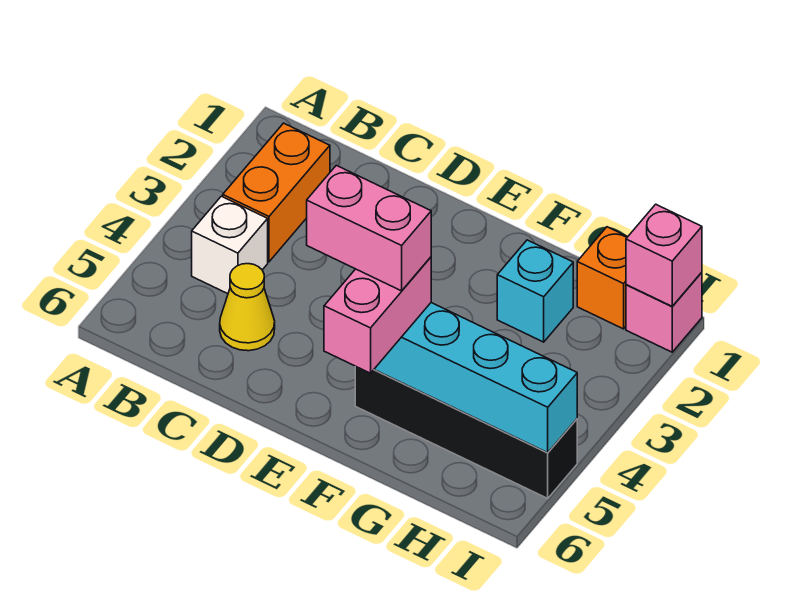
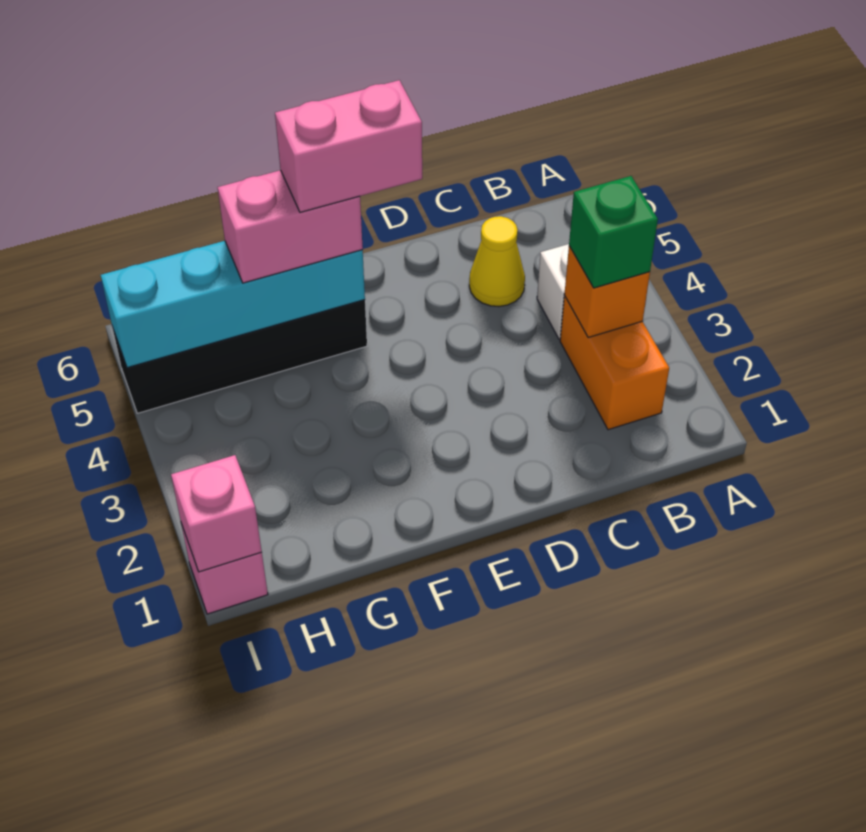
none -> green brick B3 level 3
pink brick F5:F6 level 3 -> pink brick F5:G5 level 3
cyan brick G2 level 1 -> none
orange brick H1 level 1 -> orange brick B3 level 2

